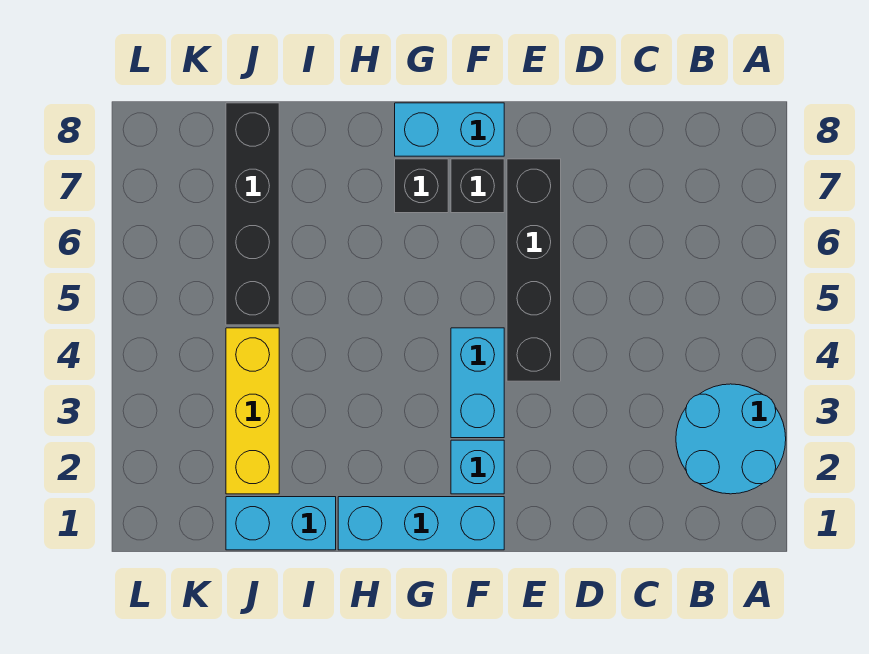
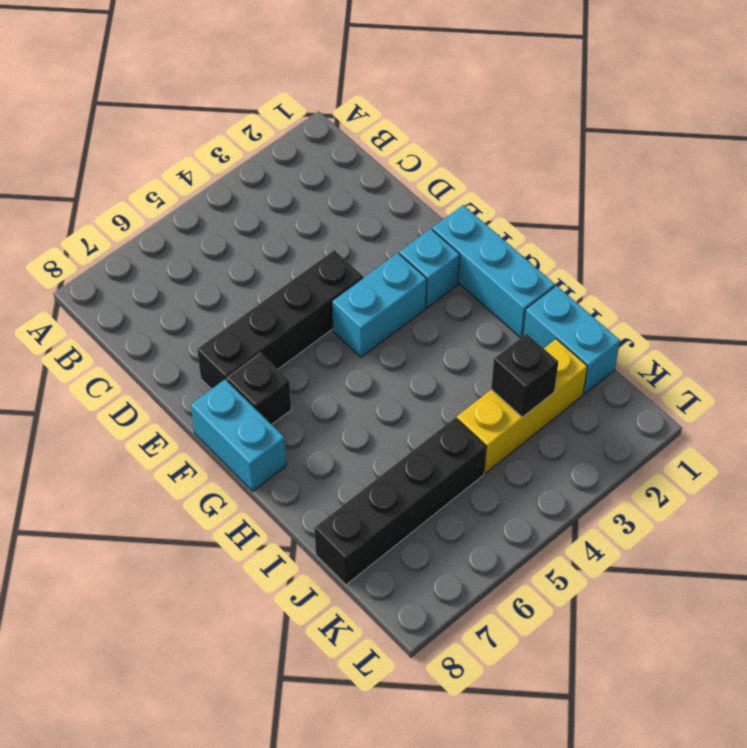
cyan round brick A2:B3 level 1 -> none
black brick G7 level 1 -> black brick J3 level 2

